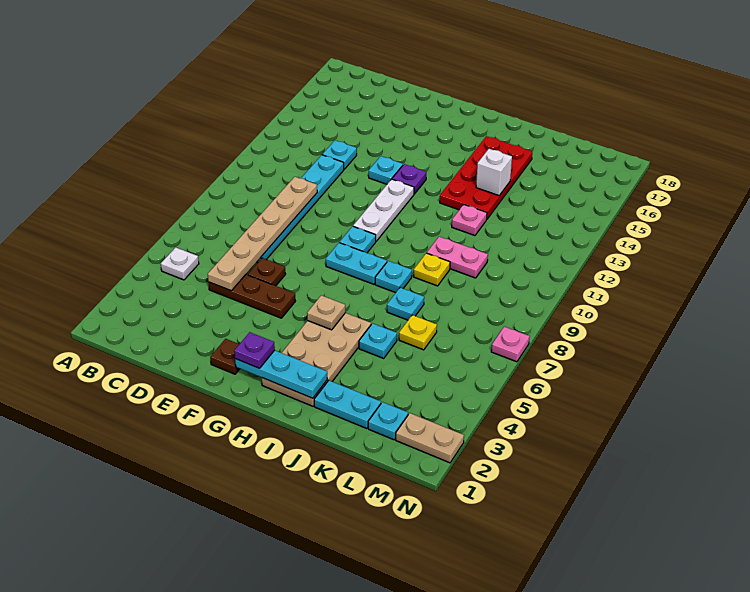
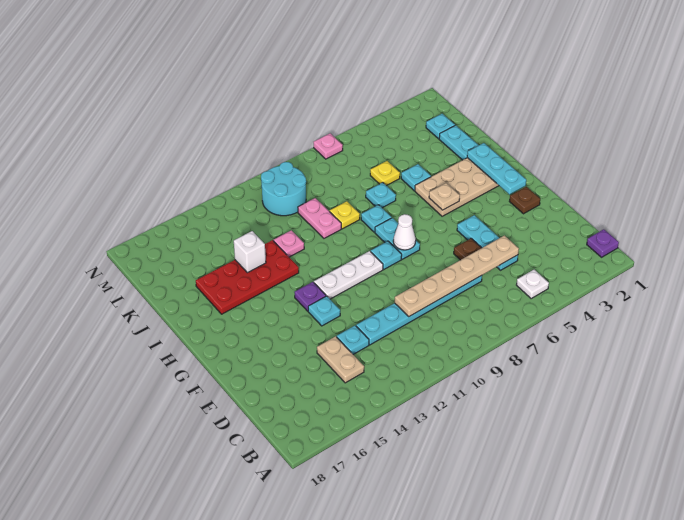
brown plate D5:F5 level 1 -> cyan plate D5:F5 level 1
purple plate G2 level 3 -> purple plate B1 level 1
none -> white cone G8 level 2
none -> cyan round brick L10:M11 level 1
tan plate M2:N2 level 1 -> tan plate C14:D14 level 1

